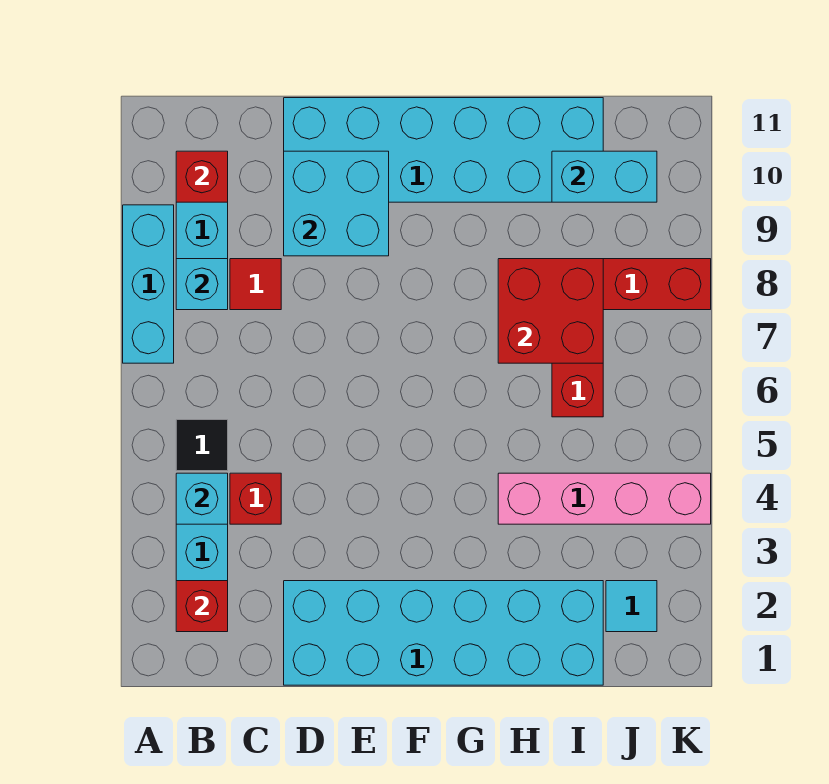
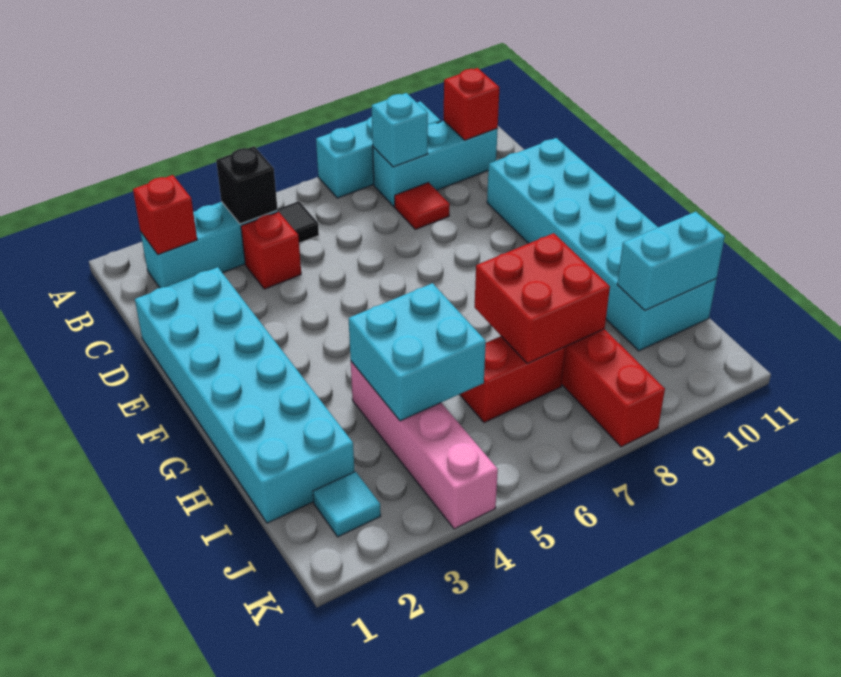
cyan brick B4 level 2 -> black brick B4 level 2
cyan brick D9:E10 level 2 -> cyan brick H4:I5 level 2
cyan brick I10:J10 level 2 -> cyan brick I10:I11 level 2

